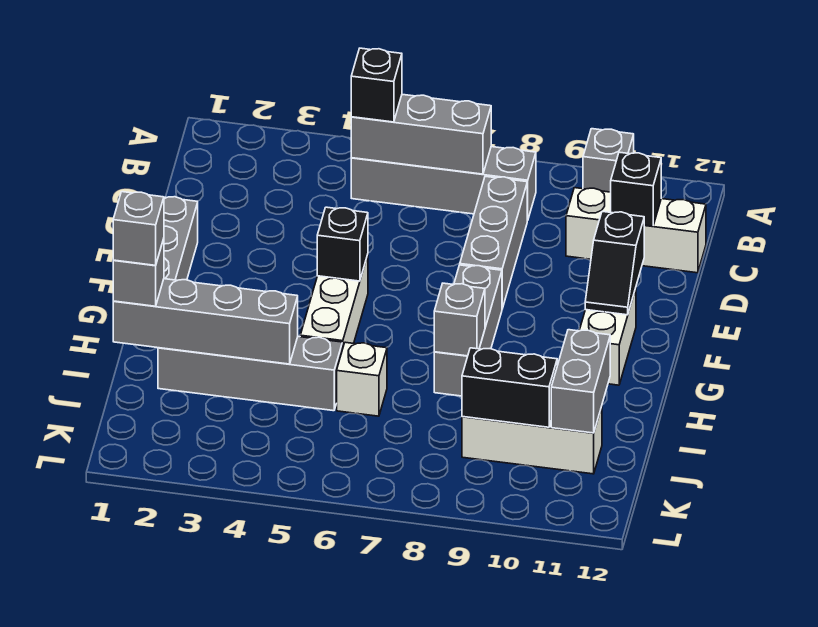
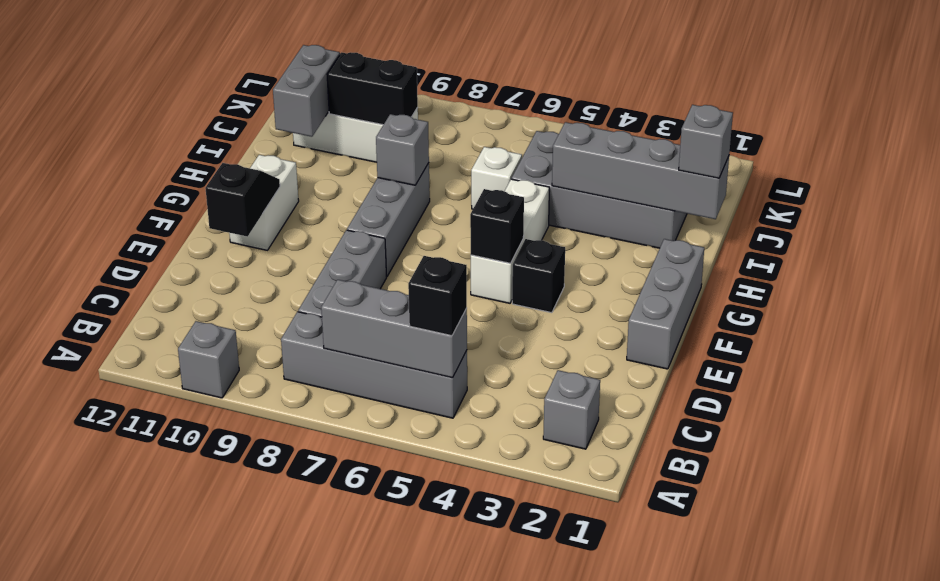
white brick C10:C12 level 1 -> none
black brick C11 level 2 -> black brick F4 level 1
grey brick I1 level 4 -> grey brick B2 level 1
grey brick I2:I5 level 1 -> grey brick I2:J5 level 1

